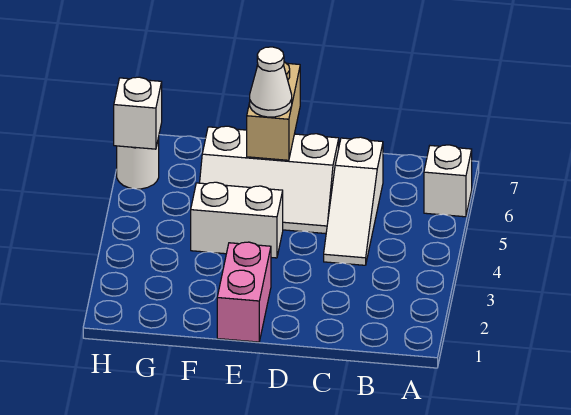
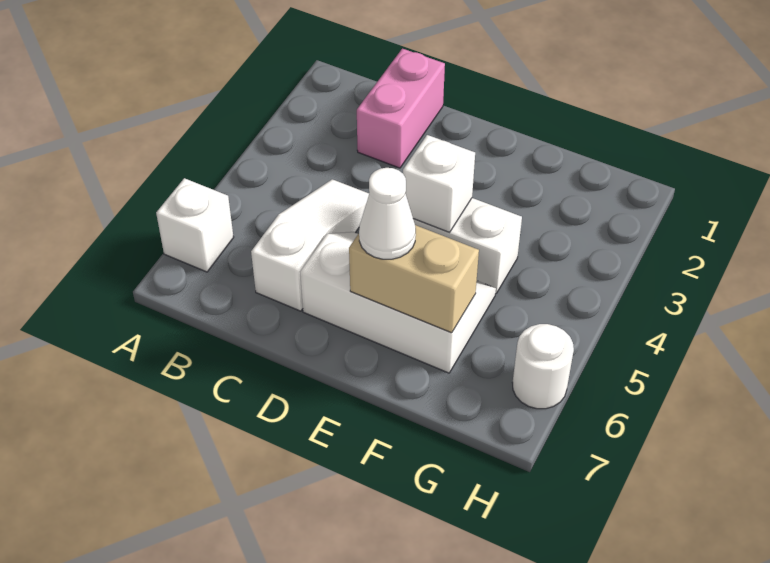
pink brick E1:E2 level 1 -> pink brick C1:C2 level 1
tan brick E6:E7 level 2 -> tan brick E6:F6 level 2
white brick H6 level 2 -> white brick E4 level 2

